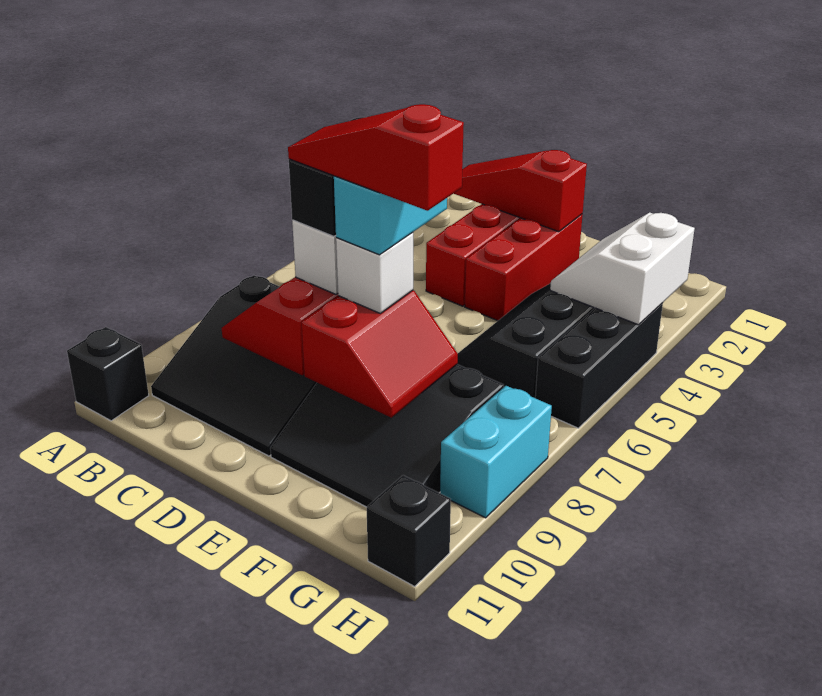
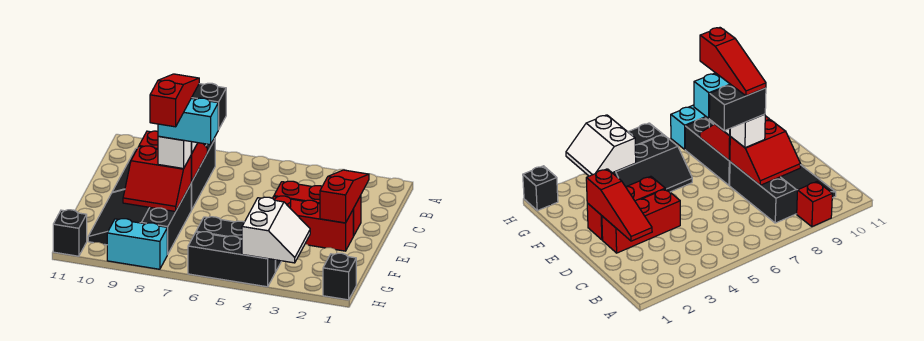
none -> red brick A9 level 1
black brick A11 level 1 -> black brick H1 level 1
white slope G3:H4 level 2 top H -> white slope G3:H4 level 2 top 4

